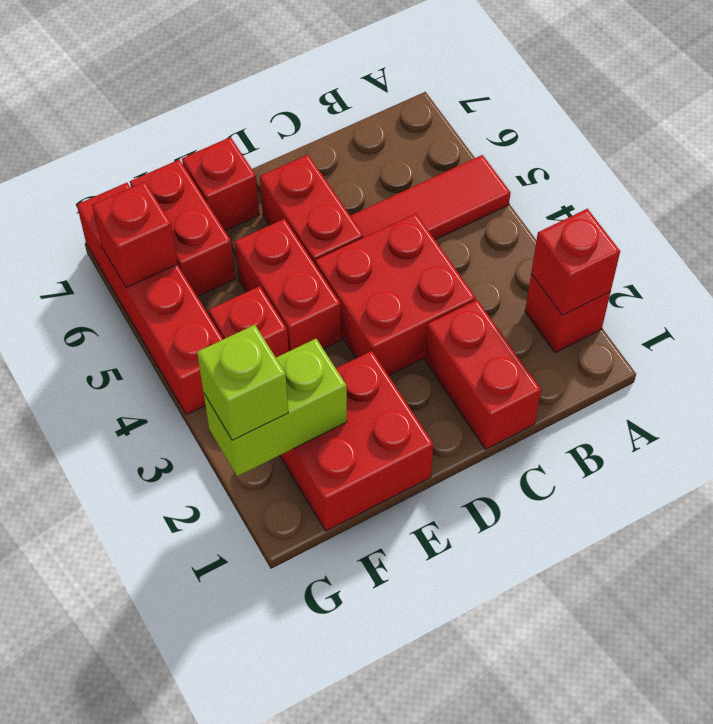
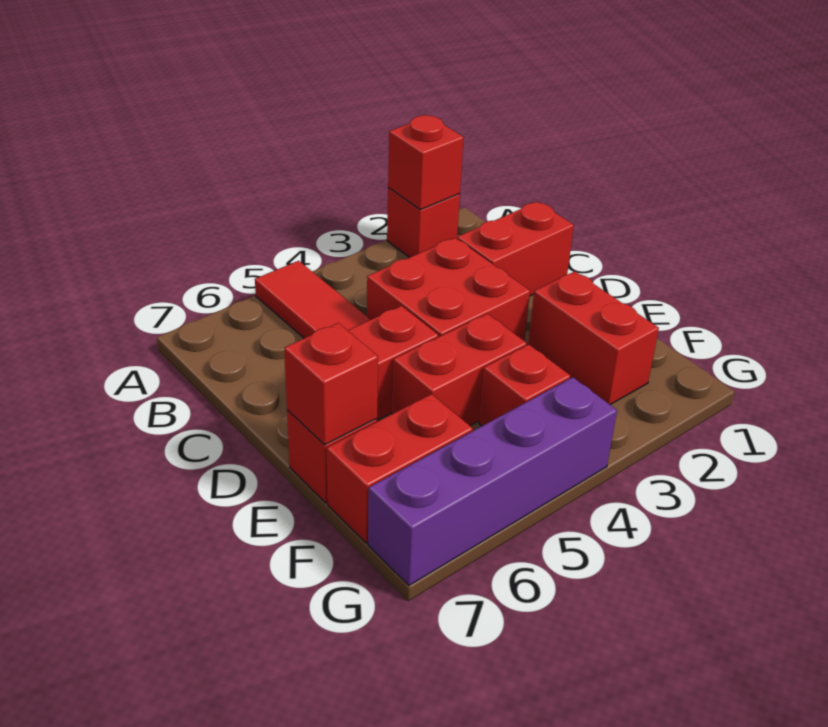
red brick E1:F2 level 1 -> red brick E2:F2 level 1
lime brick F2:G2 level 2 -> none
lime brick G2 level 3 -> none
red brick G4:G7 level 1 -> purple brick G4:G7 level 1
red brick G6 level 2 -> red brick E7 level 2

